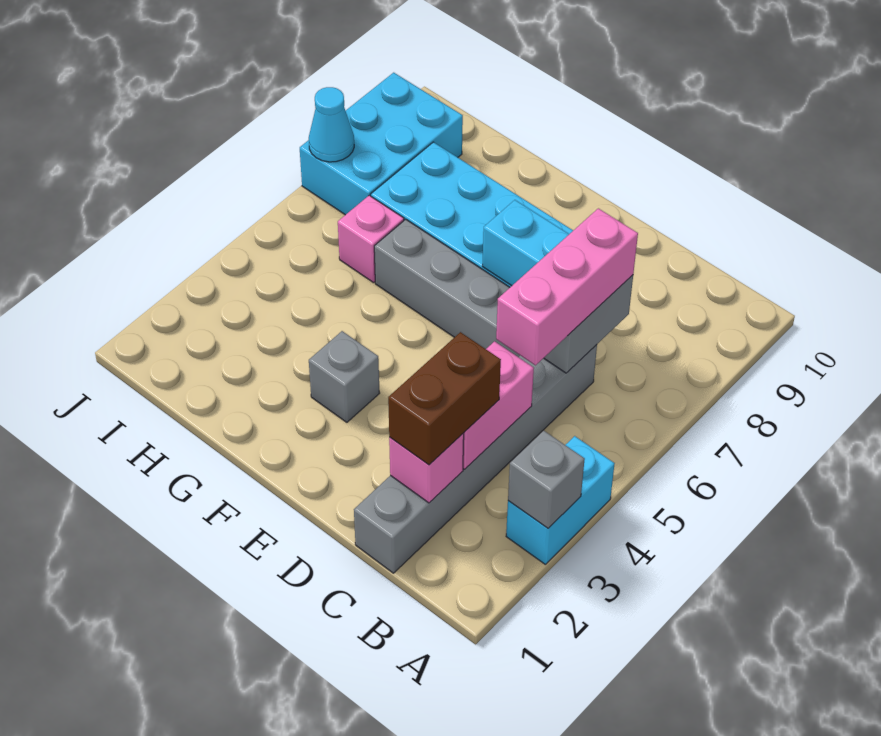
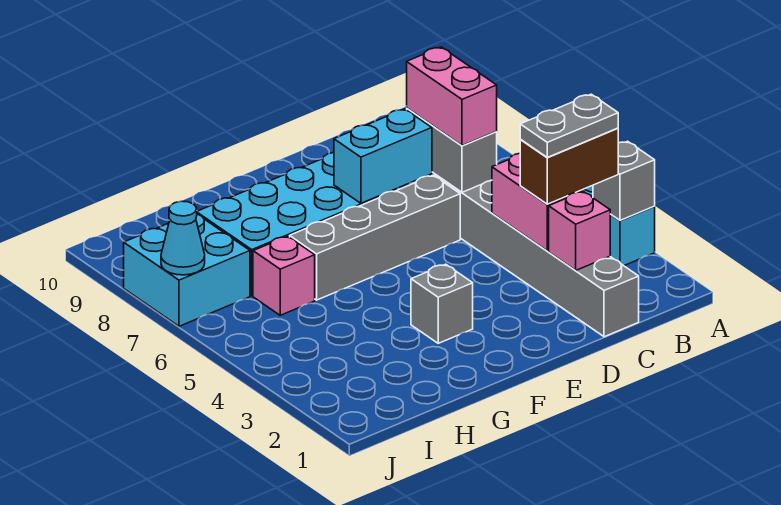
none -> grey plate B3:C3 level 4
brown brick C2:C3 level 3 -> brown brick B3:C3 level 3
pink brick C5:C7 level 3 -> pink brick C6:C7 level 3
cyan brick I7:J9 level 1 -> cyan brick I7:J8 level 1

